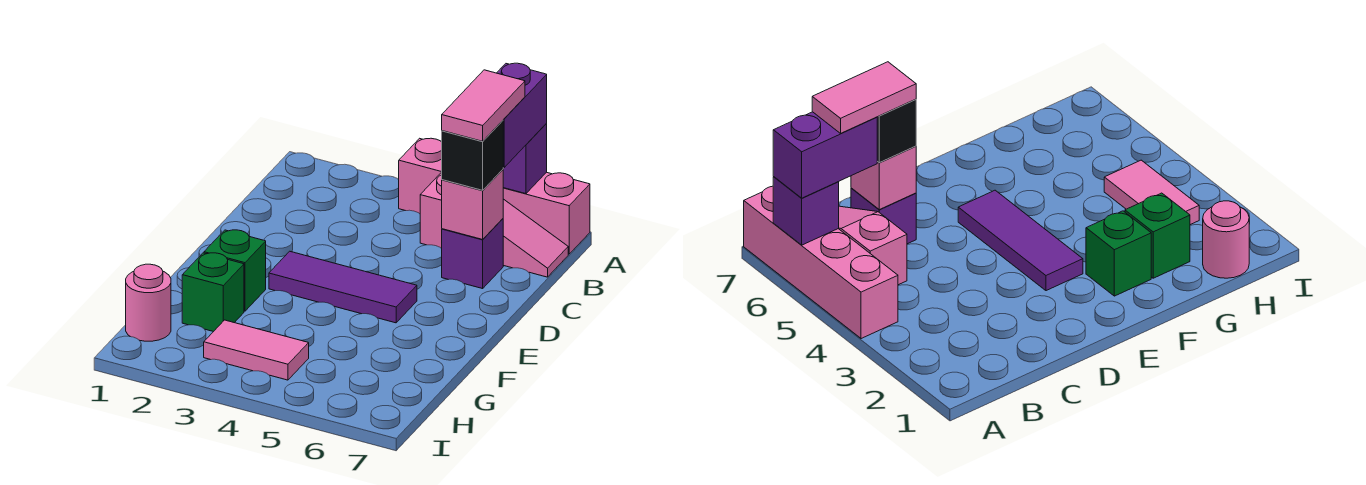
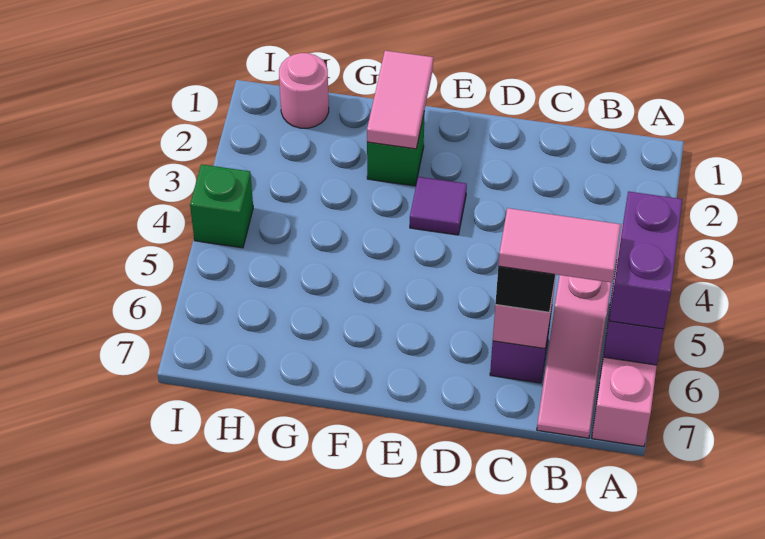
purple brick A6:B6 level 3 -> purple brick A5:A6 level 3
purple tile E3:E5 level 1 -> purple tile E3 level 1
green brick G2 level 1 -> green brick I4 level 1
pink tile H3:H4 level 1 -> pink tile F1:F2 level 2

